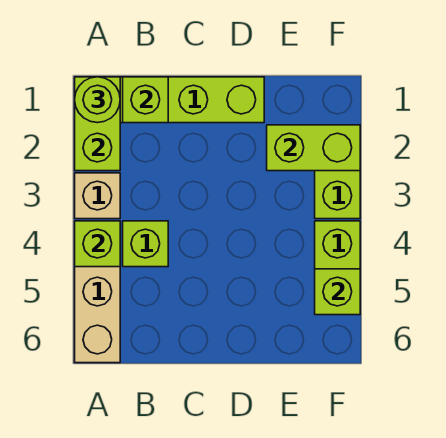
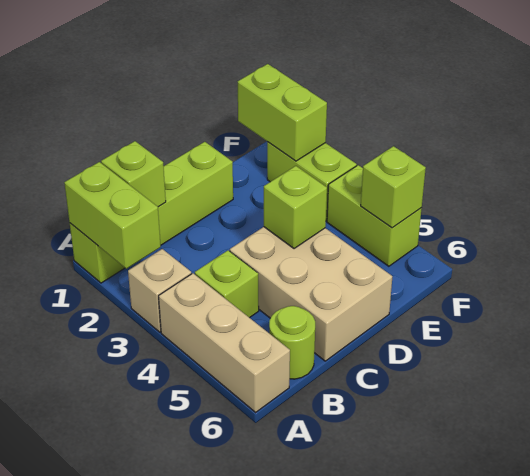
lime round brick A1 level 3 -> lime round brick B6 level 1
lime brick A4 level 2 -> lime brick D4 level 2
none -> tan brick C4:D6 level 1
lime brick E2:F2 level 2 -> lime brick F1:F2 level 2

